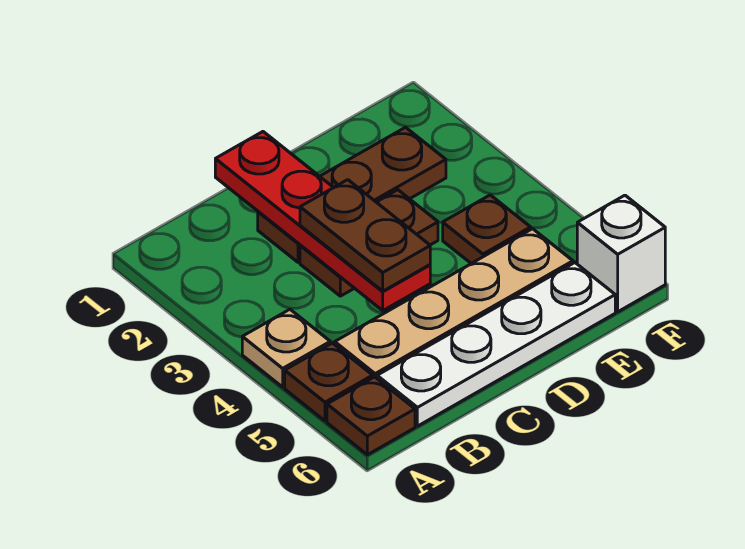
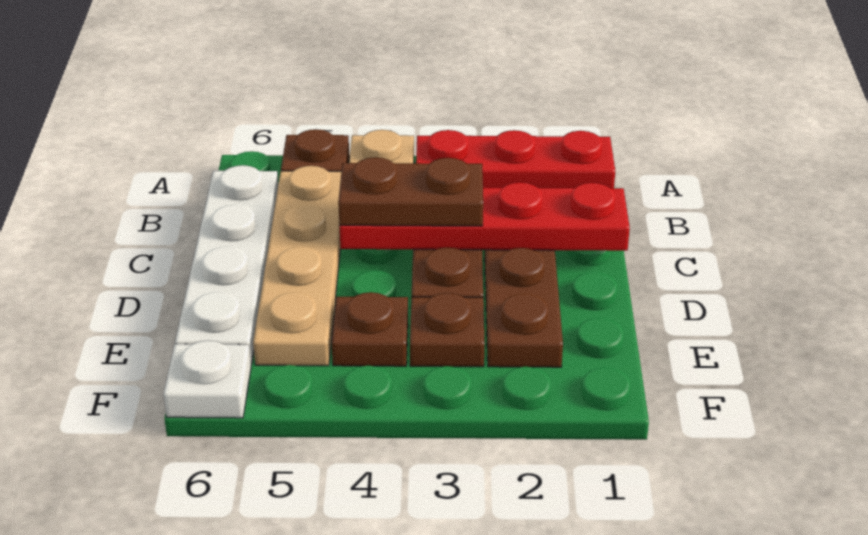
none -> red plate A1:A3 level 1
brown plate A6 level 1 -> brown plate E3 level 1
white brick F6 level 1 -> white plate F6 level 1

